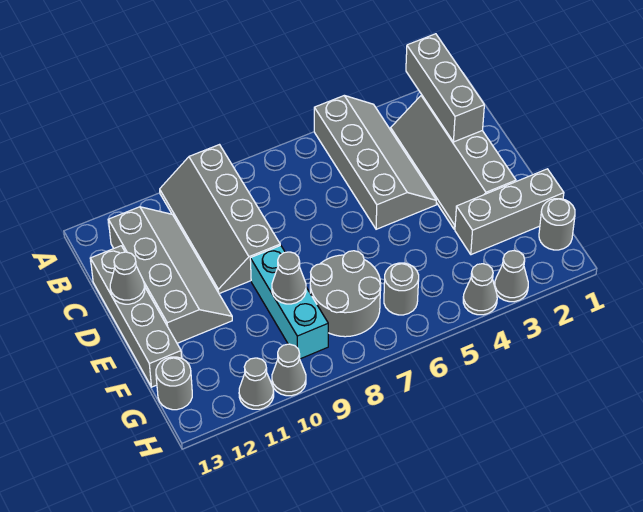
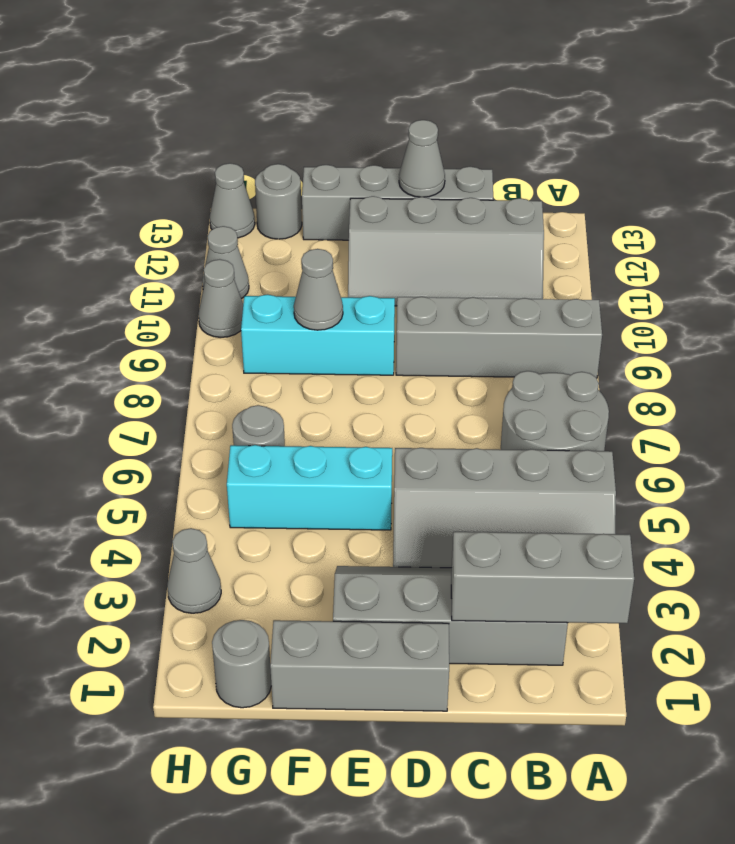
none -> cyan brick E5:G5 level 1
grey brick F1:F3 level 1 -> grey brick D1:F1 level 1
grey round brick F7:G8 level 1 -> grey round brick A6:B7 level 1
grey cone H4 level 1 -> grey cone H13 level 1

